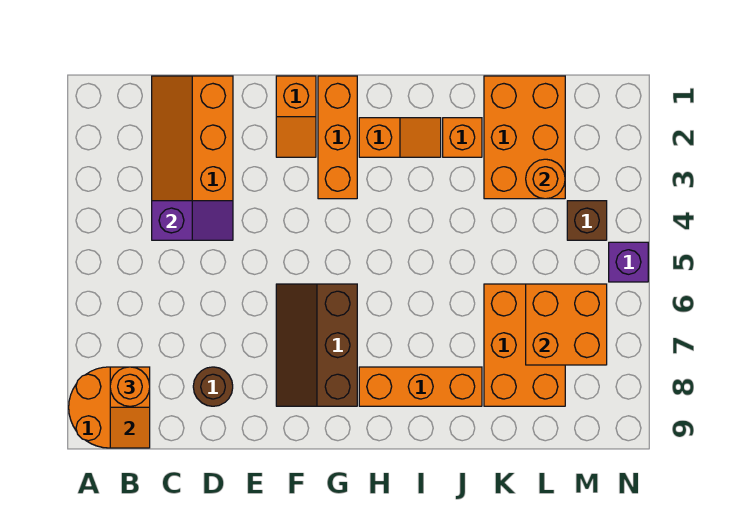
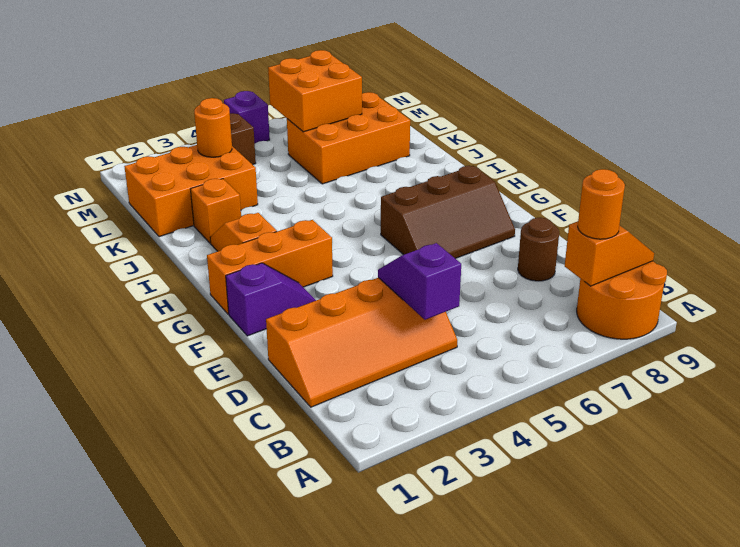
orange slope F1:F2 level 1 top 1 -> purple slope F1:F2 level 1 top 1
orange brick H8:J8 level 1 -> none

